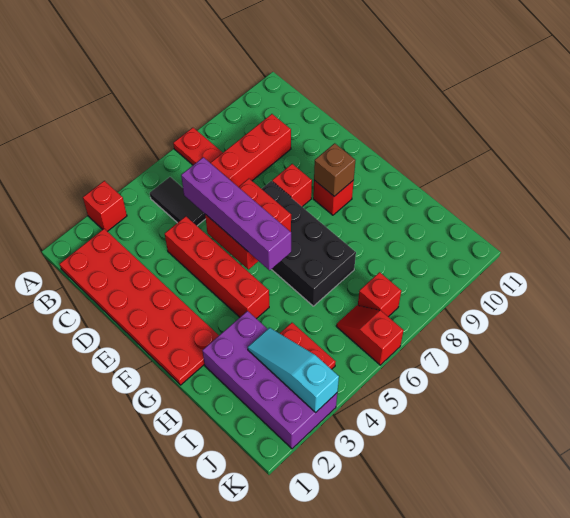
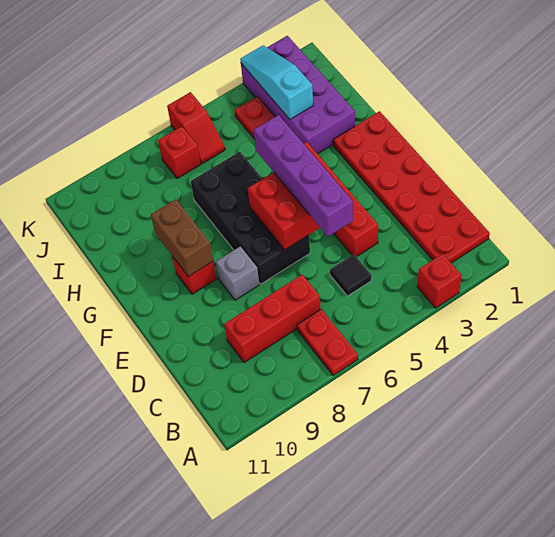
black tile B5:C5 level 1 -> black tile C5 level 1
red brick E8 level 1 -> grey brick E8 level 1
brown brick F9 level 2 -> brown brick F9:G9 level 2
cyan slope I3:K3 level 2 top K -> cyan slope I3:K3 level 2 top I

